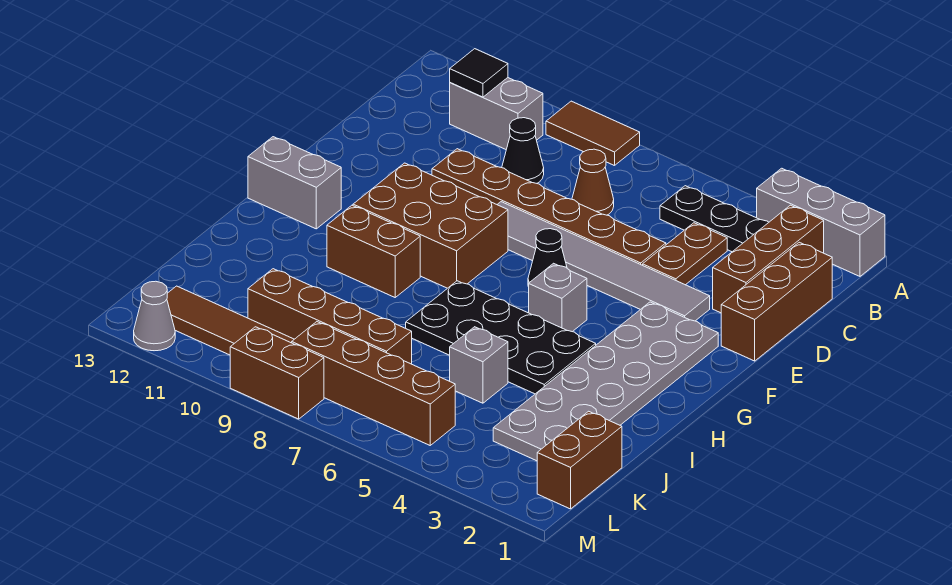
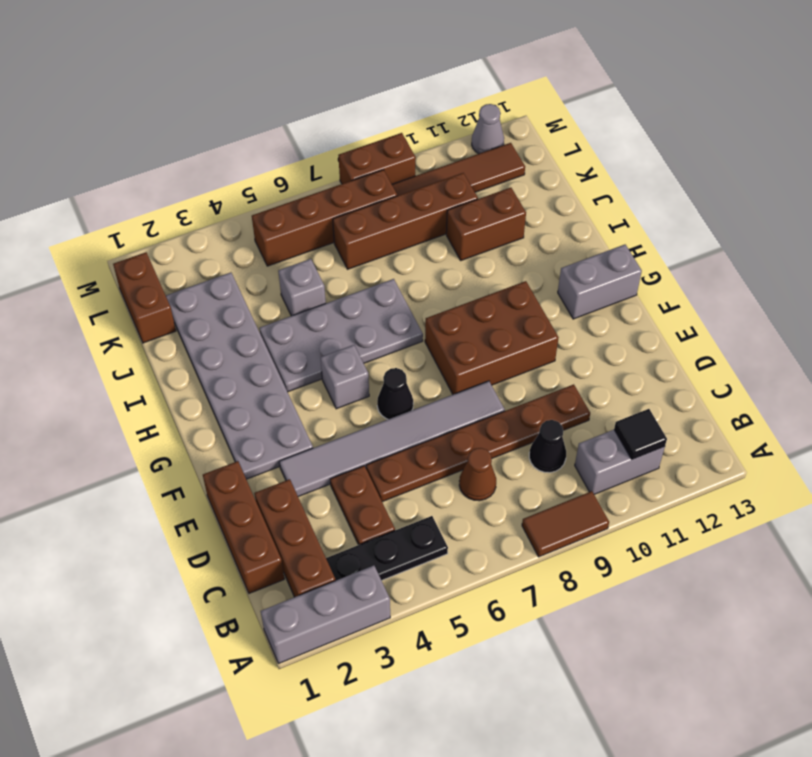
black plate H4:I7 level 1 -> grey plate H4:I7 level 1
brown brick H9:H10 level 1 -> brown brick J10:J11 level 1

